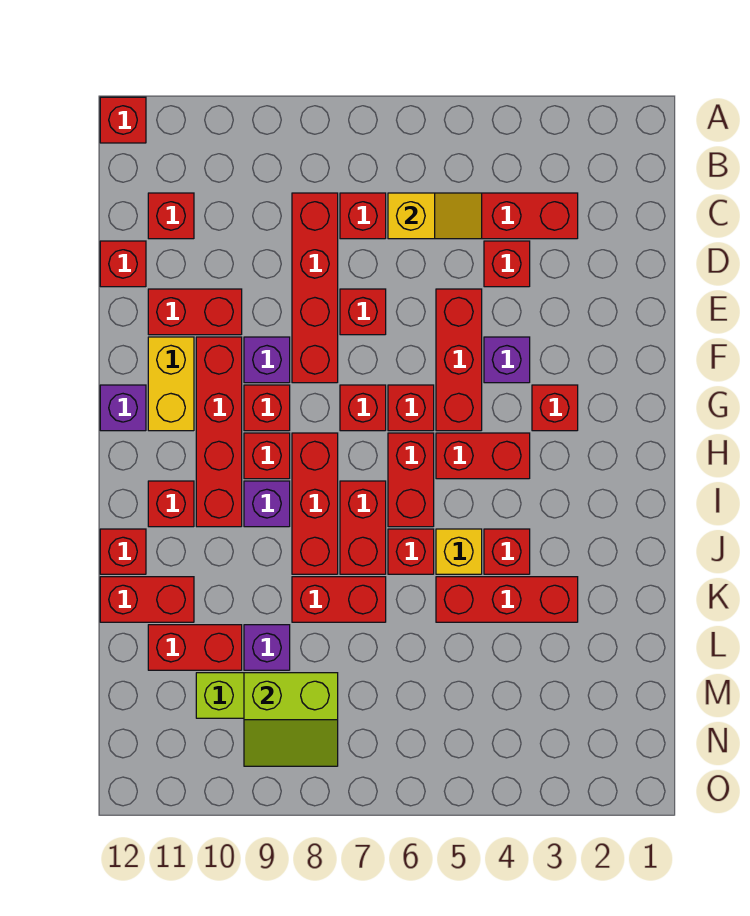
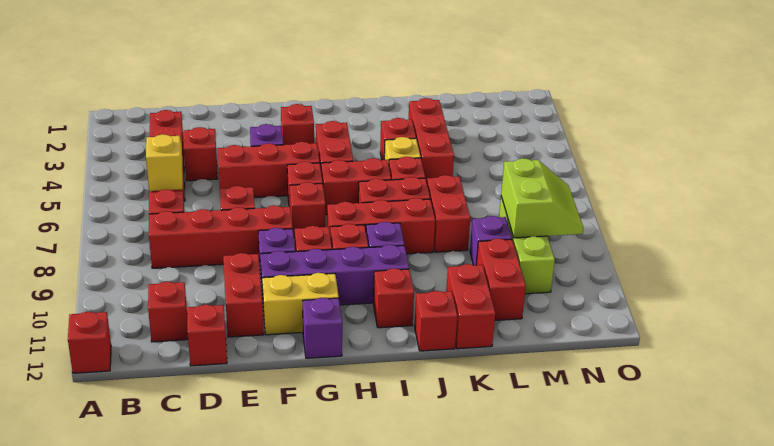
red brick F10:I10 level 1 -> purple brick F10:I10 level 1

